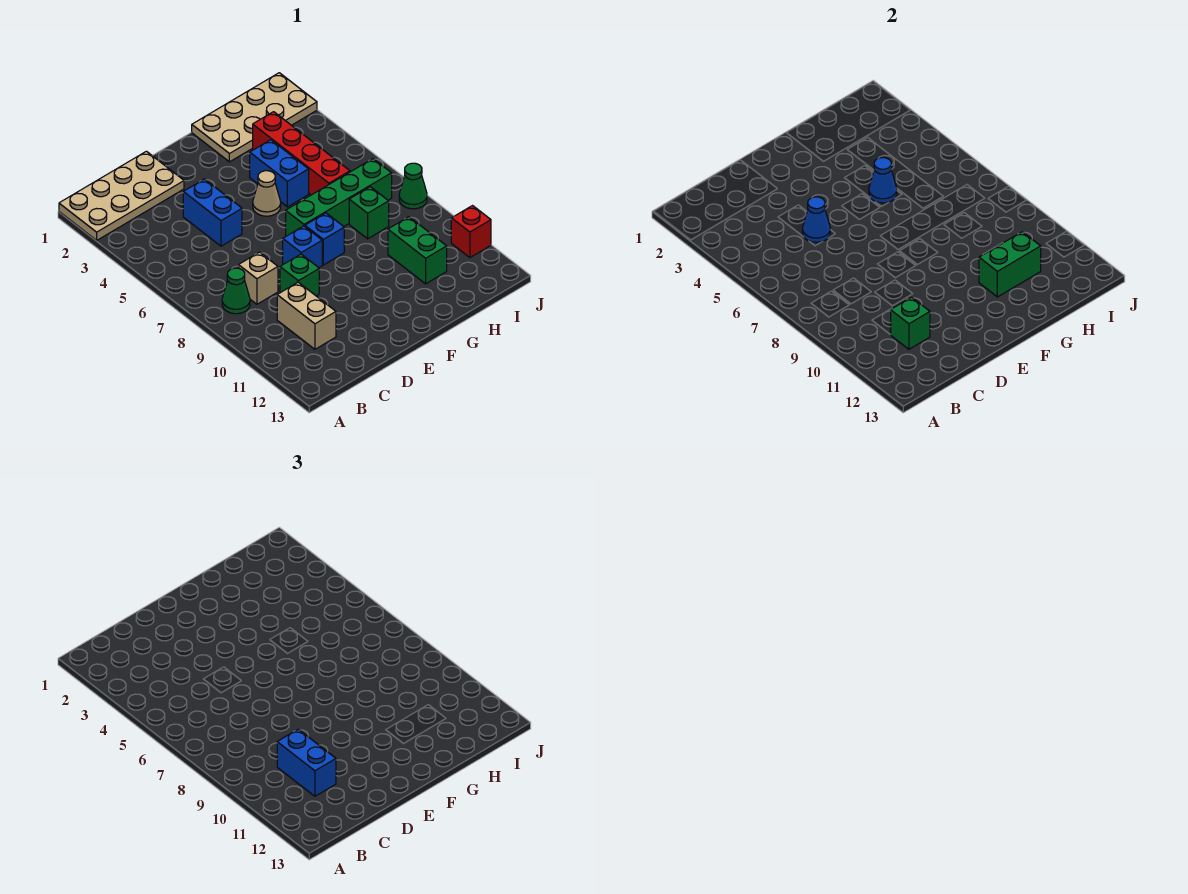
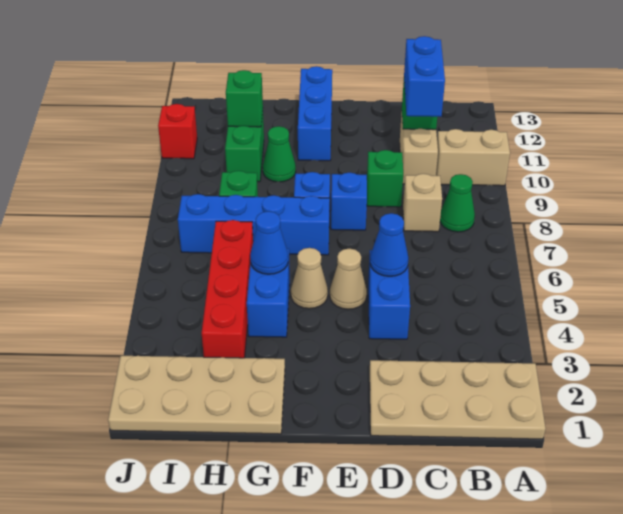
none -> tan brick A10:B10 level 1
none -> tan cone E5 level 1
green brick F7:I7 level 1 -> blue brick F7:I7 level 1
none -> blue brick F11:F13 level 1
green brick G11:H11 level 2 -> green brick H11 level 2
green cone J8 level 1 -> green cone G10 level 1

